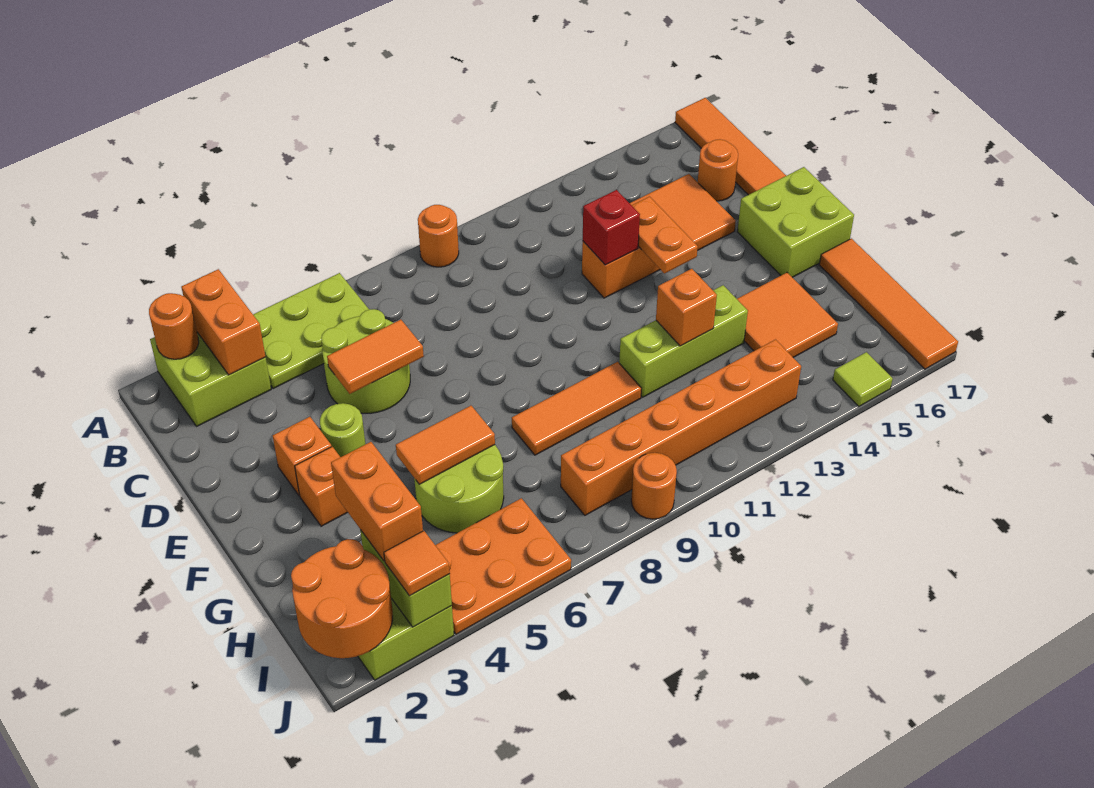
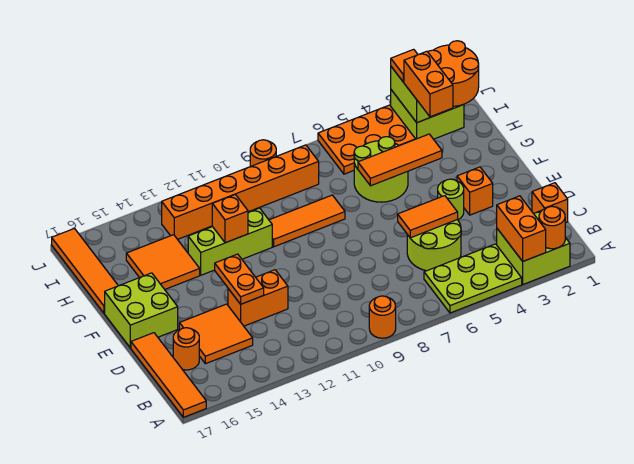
red brick D12 level 2 -> none
orange brick F3 level 1 -> orange brick C1 level 1
orange tile G5:G6 level 2 -> orange tile G4:G6 level 2
lime tile J15 level 1 -> none

